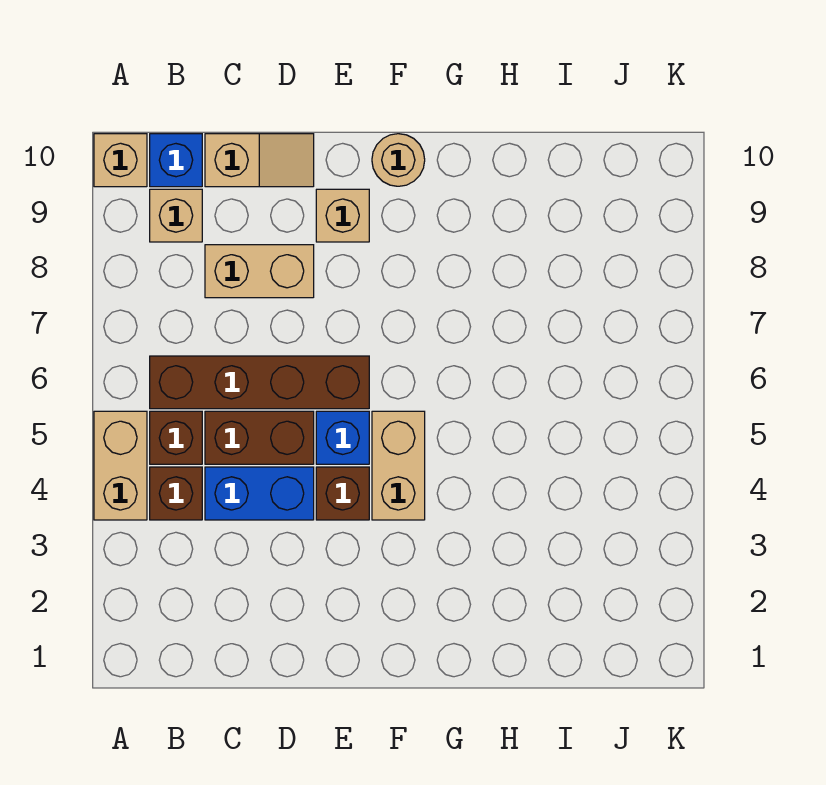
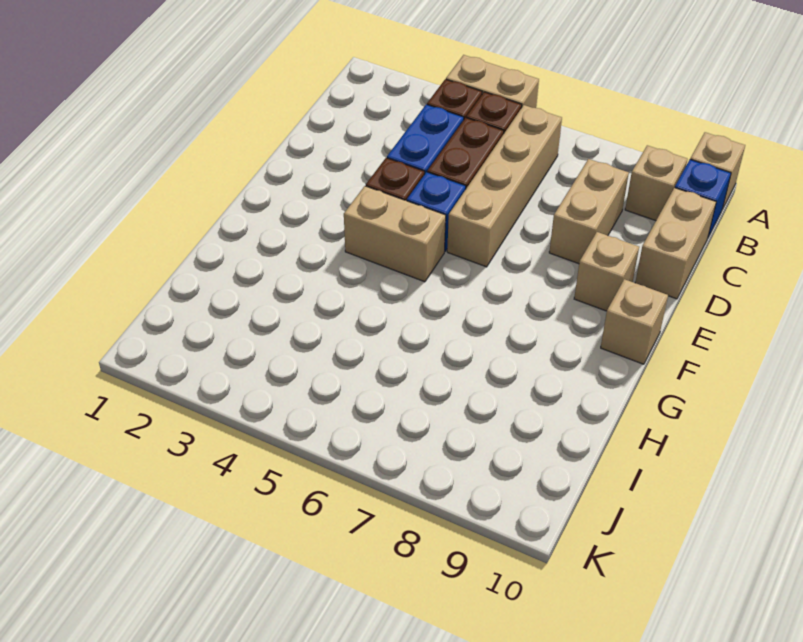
brown brick B6:E6 level 1 -> tan brick B6:E6 level 1
tan slope C10:D10 level 1 top C -> tan brick C10:D10 level 1
tan round brick F10 level 1 -> tan brick F10 level 1

